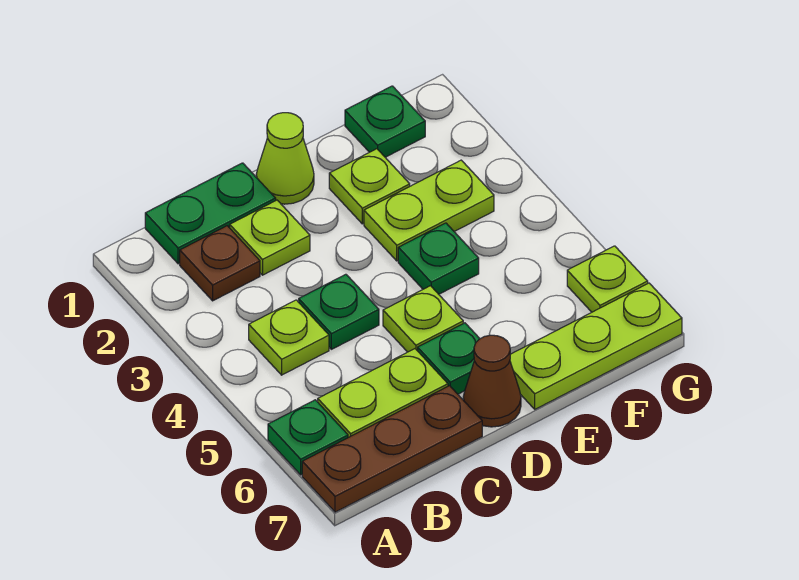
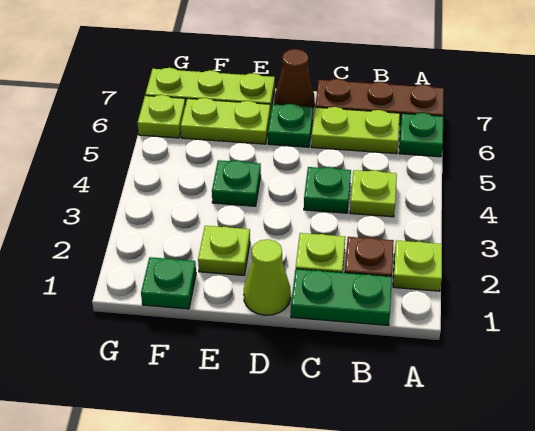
lime plate D5 level 1 -> lime plate A2 level 1
lime plate E3:F3 level 1 -> lime plate E6:F6 level 1

